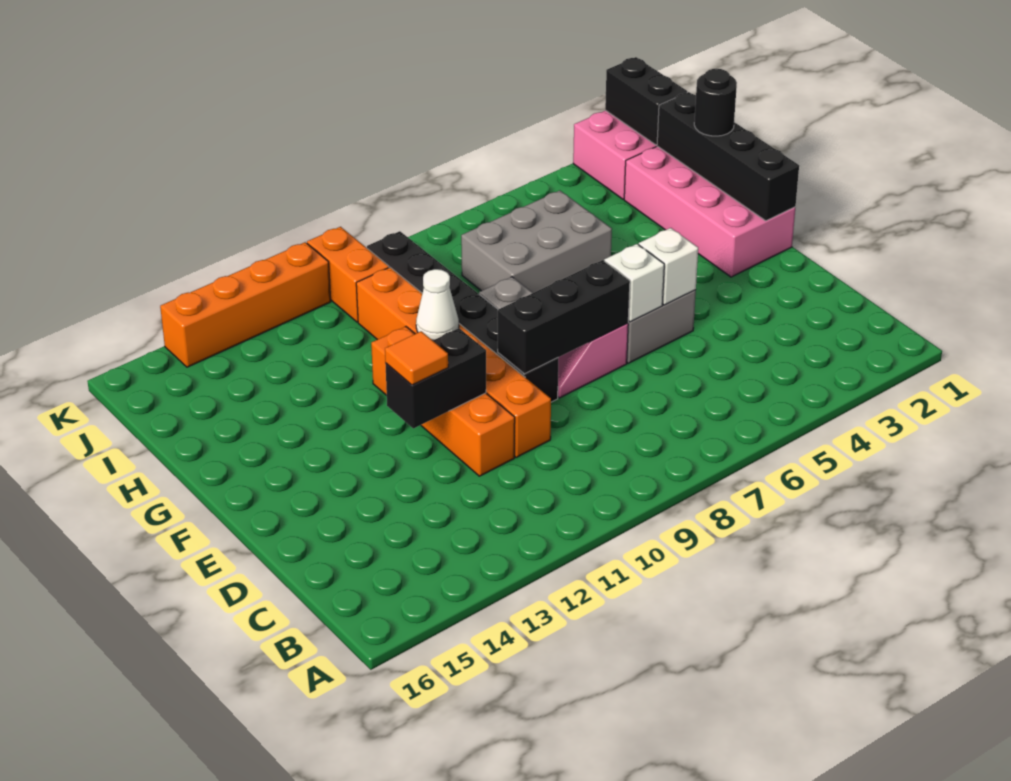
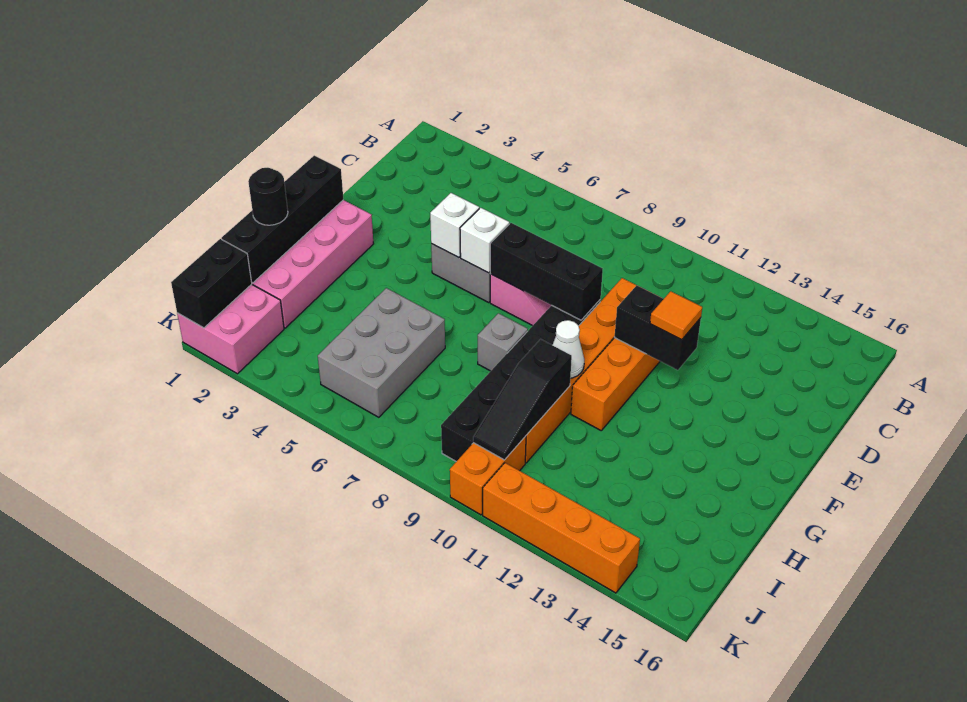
grey brick H5:I7 level 1 -> grey brick H5:J6 level 1
none -> black slope H10:J10 level 2 top H

